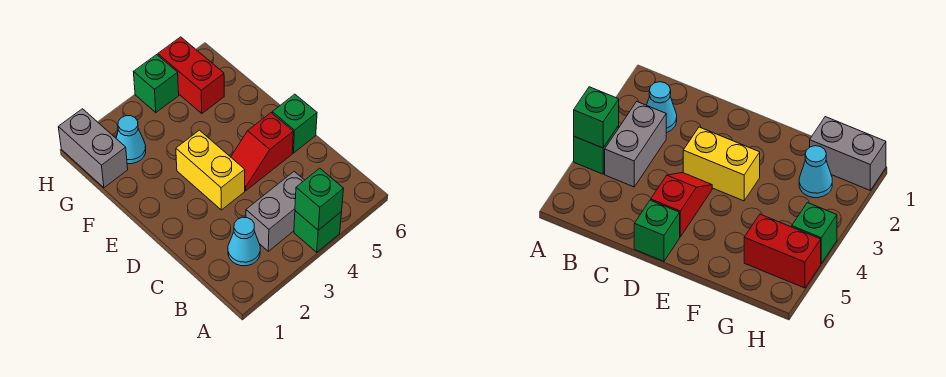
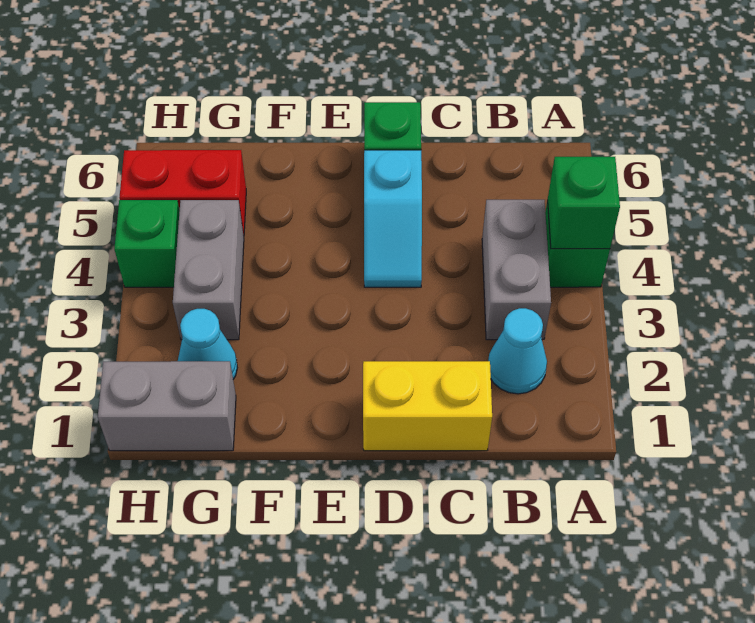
yellow brick D3:E3 level 1 -> yellow brick C1:D1 level 1
red slope D4:D5 level 1 top 5 -> cyan slope D4:D5 level 1 top 5
none -> grey brick G3:G4 level 1

